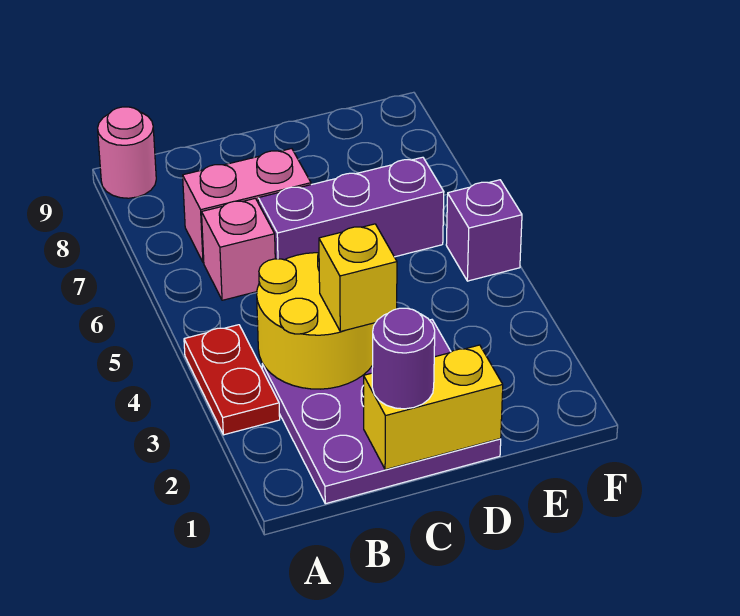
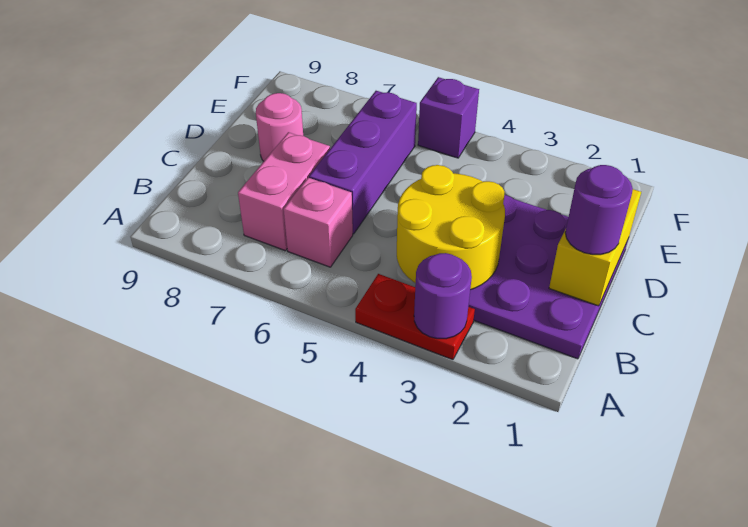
none -> purple round brick A3 level 2
pink round brick A9 level 1 -> pink round brick D8 level 1
yellow brick C3 level 3 -> none

